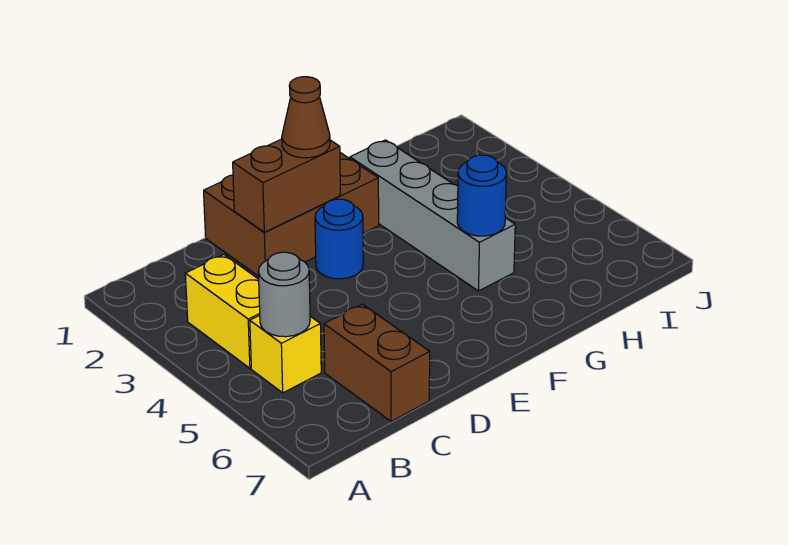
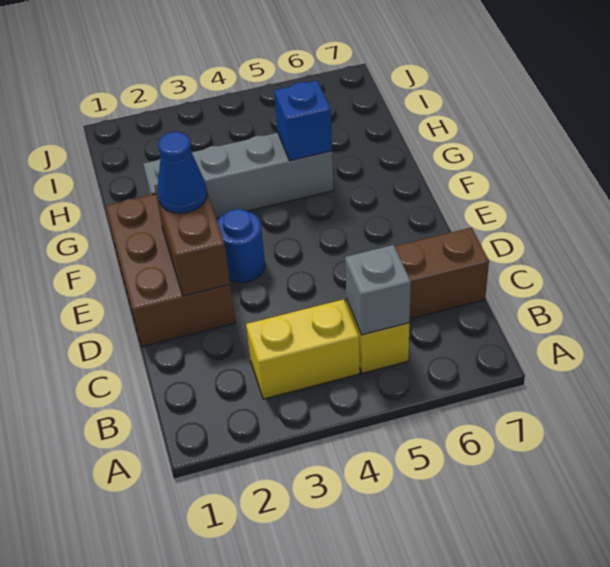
grey round brick B5 level 2 -> grey brick B5 level 2
brown cone E2 level 3 -> blue cone E2 level 3
blue round brick G5 level 2 -> blue brick G5 level 2

